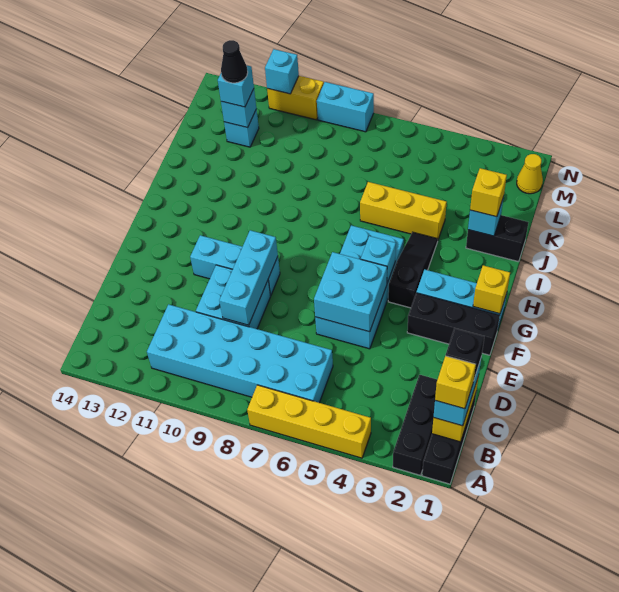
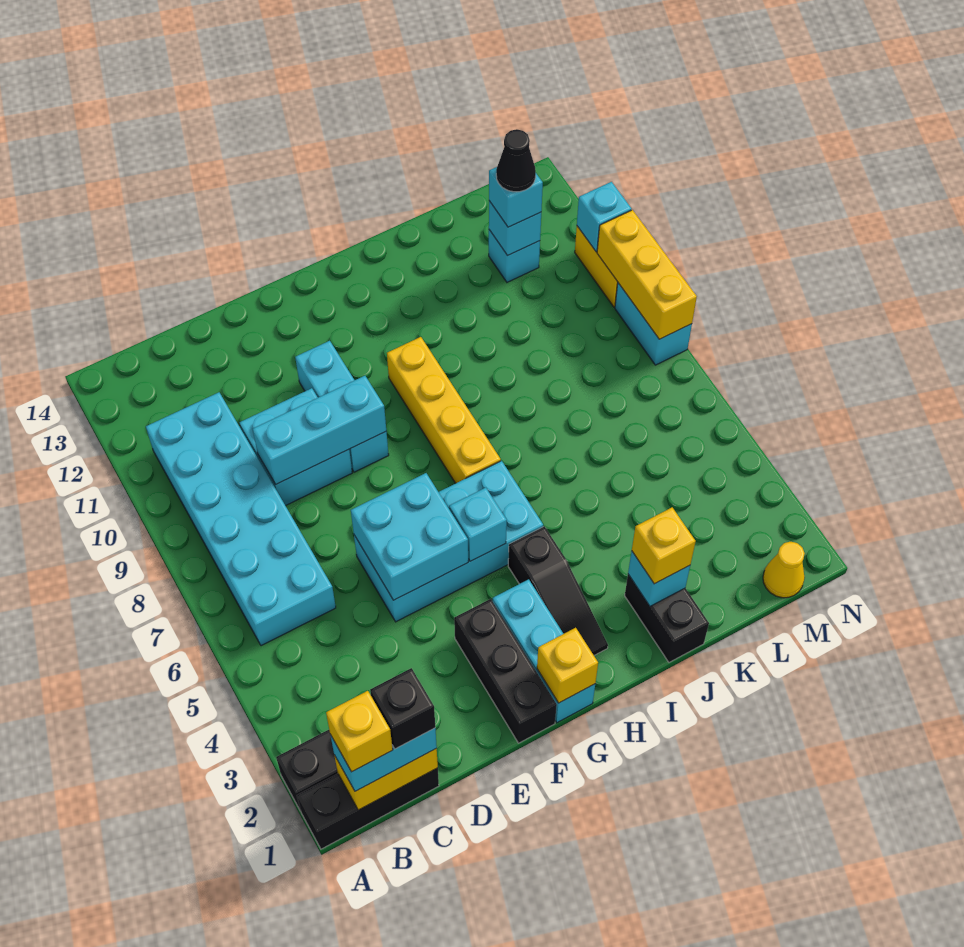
yellow brick A4:A7 level 1 -> yellow brick H7:H10 level 1
black slope G4:I4 level 1 top G -> black slope H2:H4 level 1 top 4
yellow brick J4:J6 level 1 -> yellow brick N8:N10 level 2

